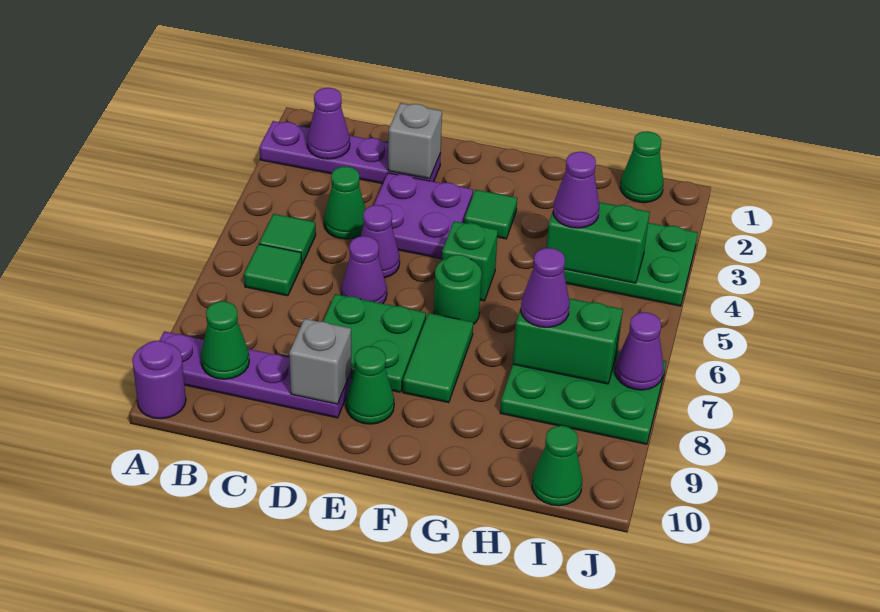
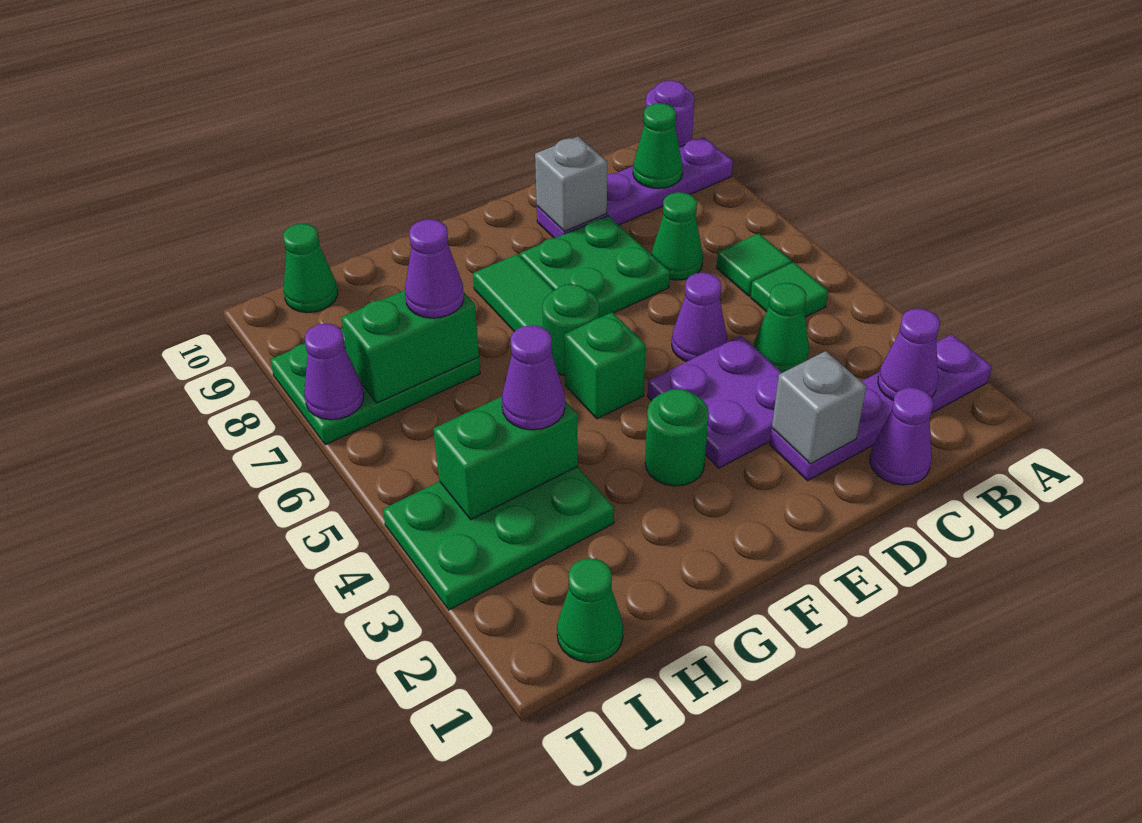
purple cone D6 level 1 -> purple cone C1 level 1
green cone E9 level 1 -> green cone C7 level 1
green tile F3 level 1 -> green round brick F3 level 1

